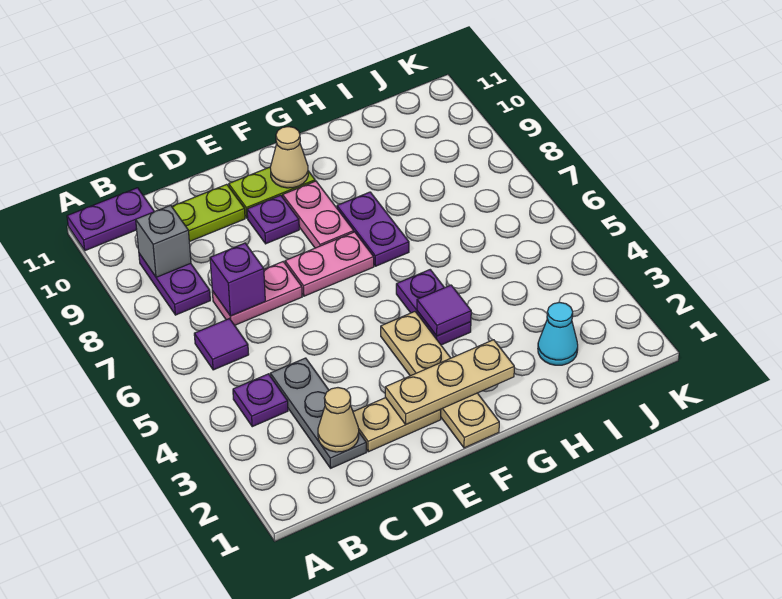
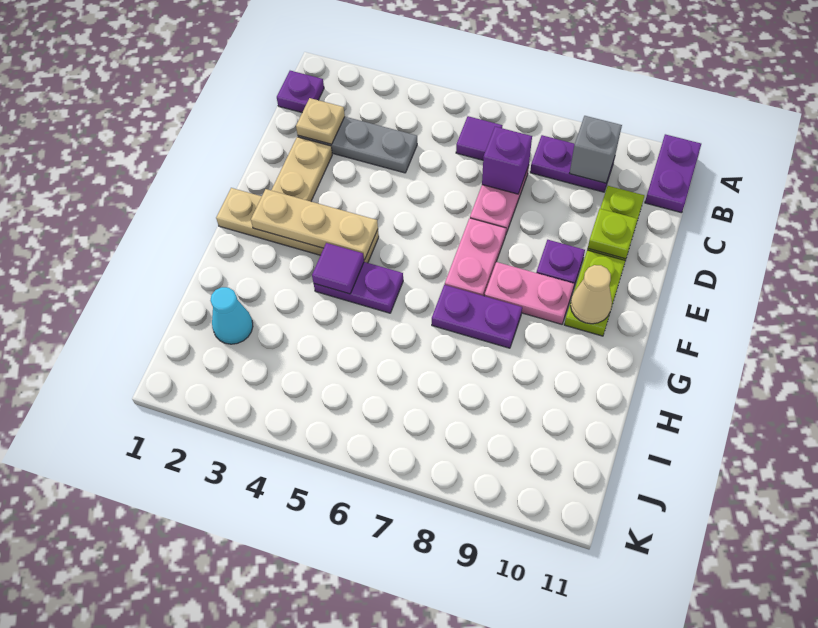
purple plate B4 level 1 -> purple plate B1 level 1
tan cone C2 level 2 -> tan plate C2 level 2
none -> lime plate D10 level 2
tan plate E2:G2 level 2 -> tan plate F2:F4 level 2

